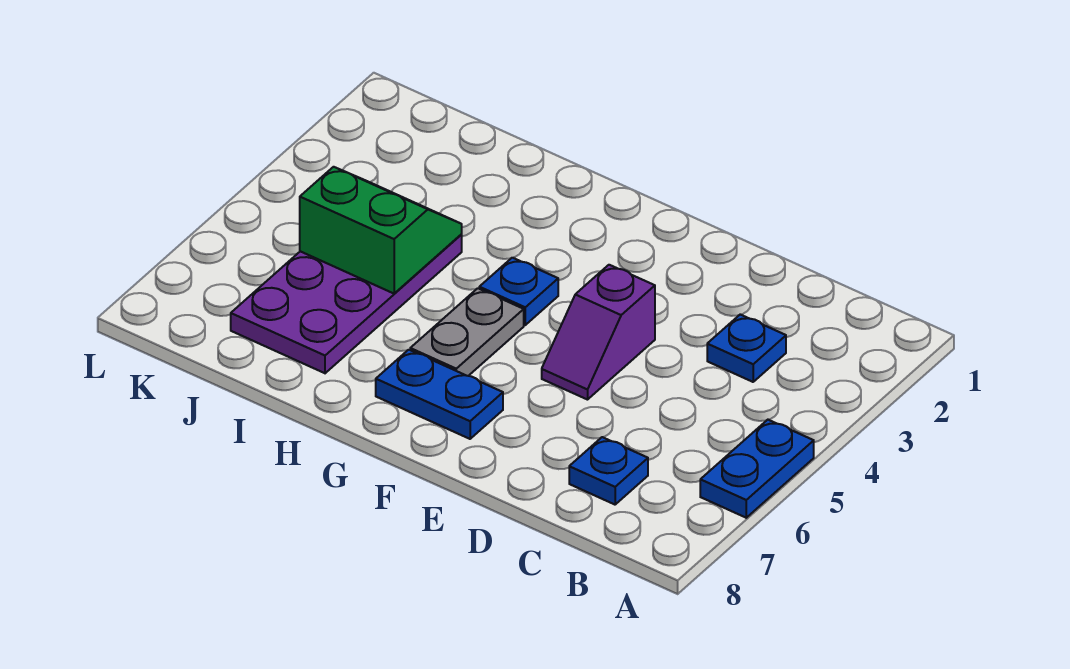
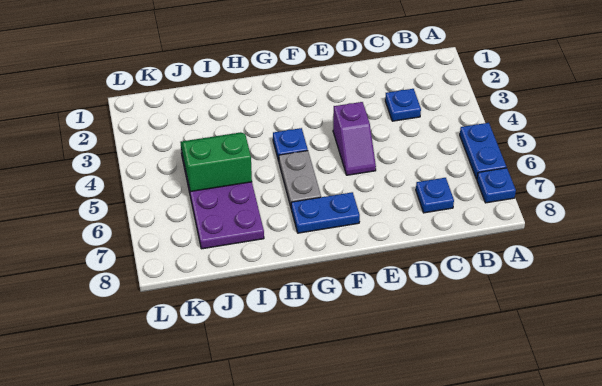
none -> blue plate A7 level 1

